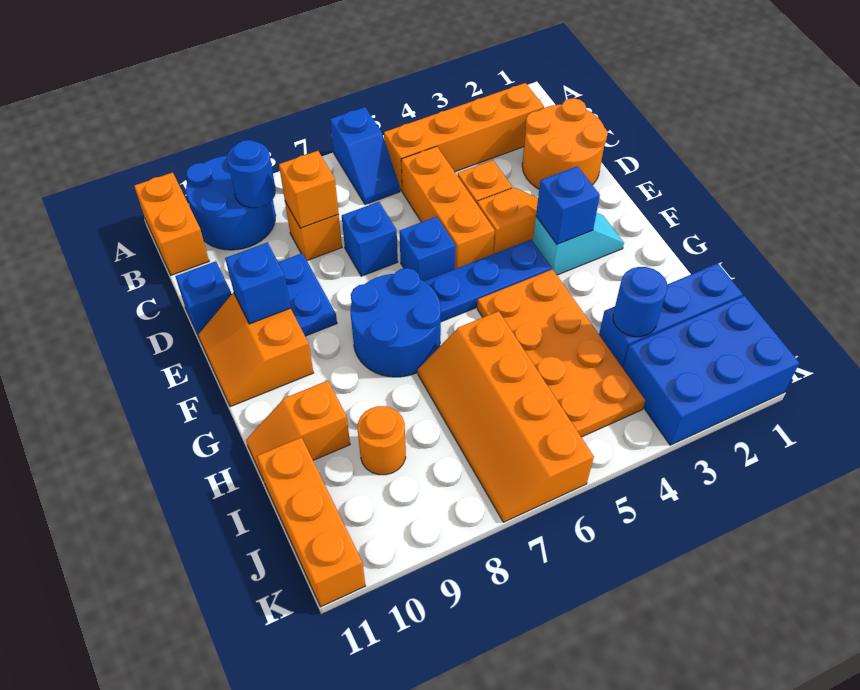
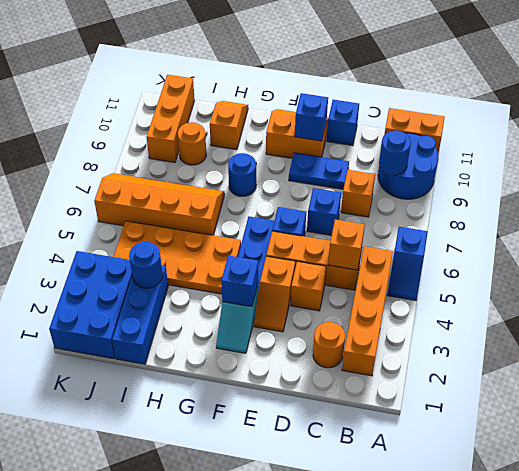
blue slope A6:B6 level 1 top A -> blue slope A5:A6 level 1 top 6
orange round brick C1:D2 level 1 -> orange round brick C2 level 1
orange brick C8 level 2 -> orange brick C5 level 2
blue round brick F7:G8 level 1 -> blue round brick G8 level 1
orange brick I11:K11 level 1 -> orange brick J9:J11 level 1

